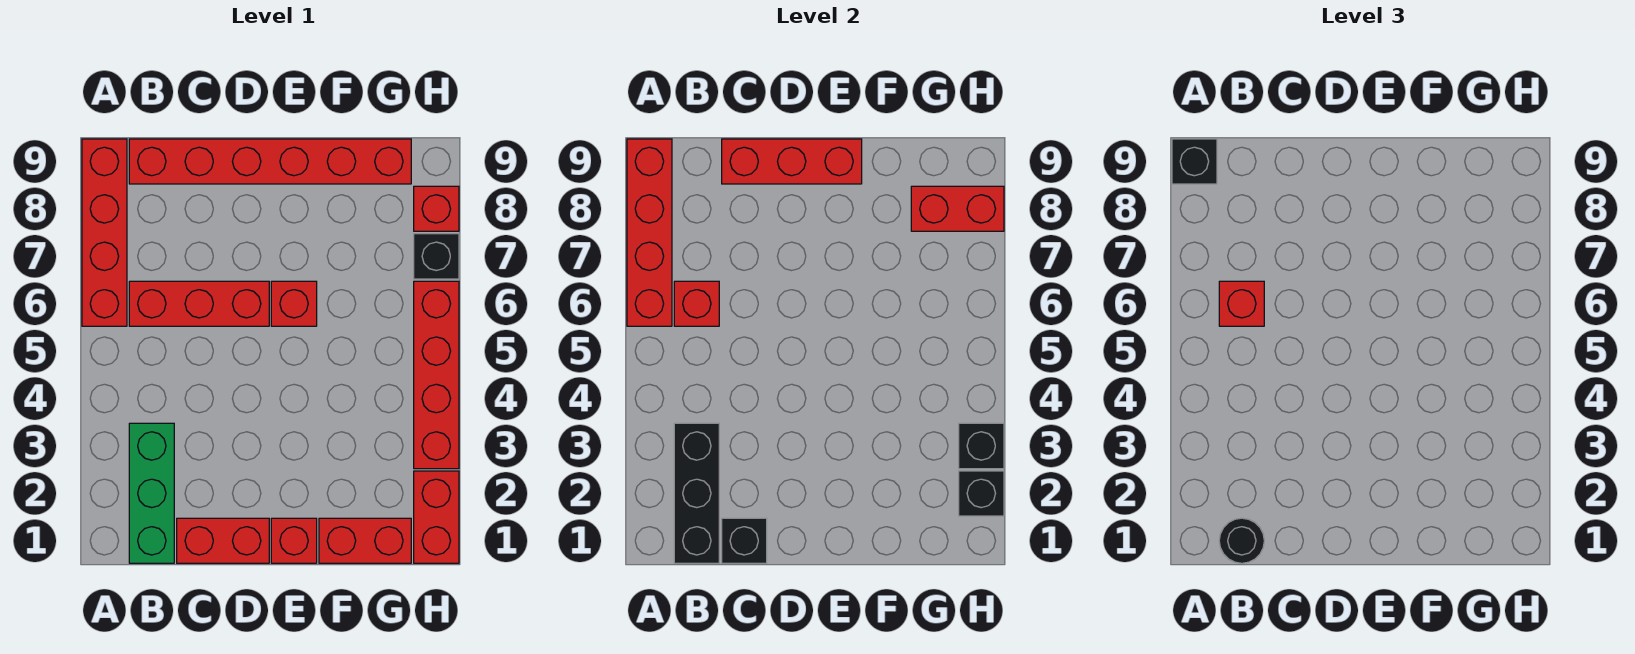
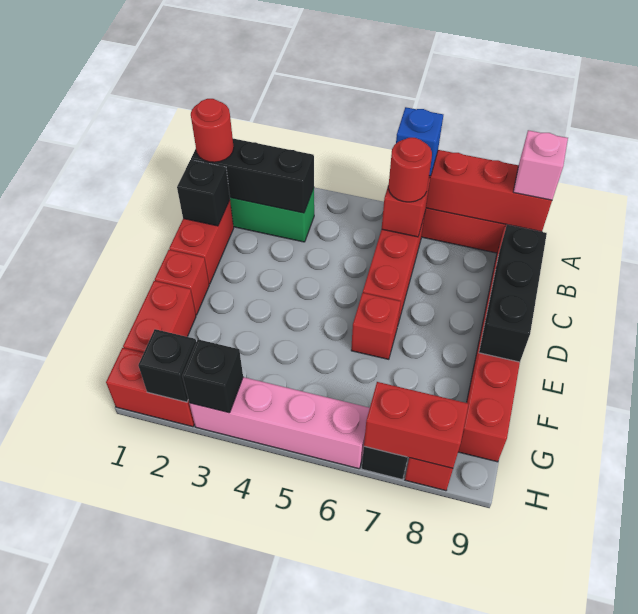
none -> blue brick A6 level 3
black brick A9 level 3 -> pink brick A9 level 3
black round brick B1 level 3 -> red round brick B1 level 3
red brick B6 level 3 -> red round brick B6 level 3
red brick C9:E9 level 2 -> black brick C9:E9 level 2
red brick G8:H8 level 2 -> red brick H7:H8 level 2
red brick H3:H6 level 1 -> pink brick H3:H6 level 1

